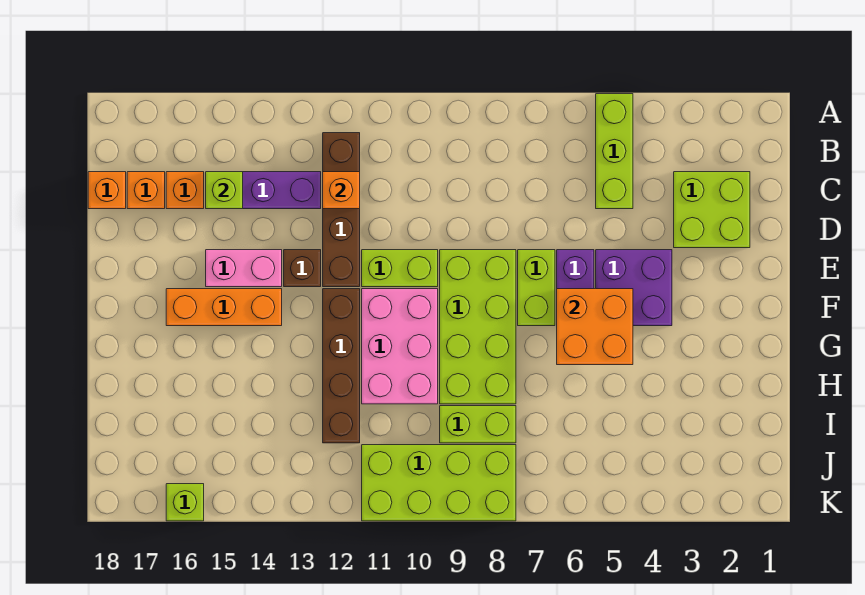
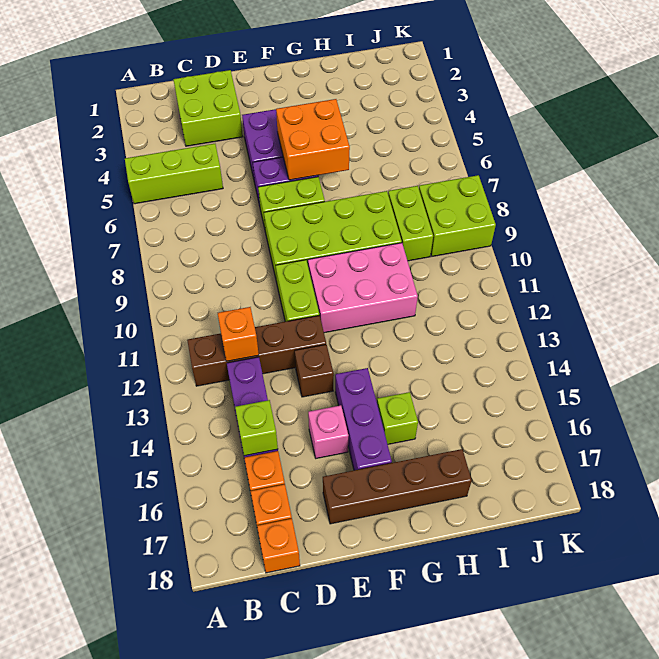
pink brick E14:E15 level 1 -> pink brick E15 level 1
brown brick F12:I12 level 1 -> brown brick E17:H17 level 1
orange brick F14:F16 level 1 -> purple brick F14:F16 level 1
lime brick J8:K11 level 1 -> lime brick J8:K9 level 1
lime brick K16 level 1 -> lime brick G15 level 1

